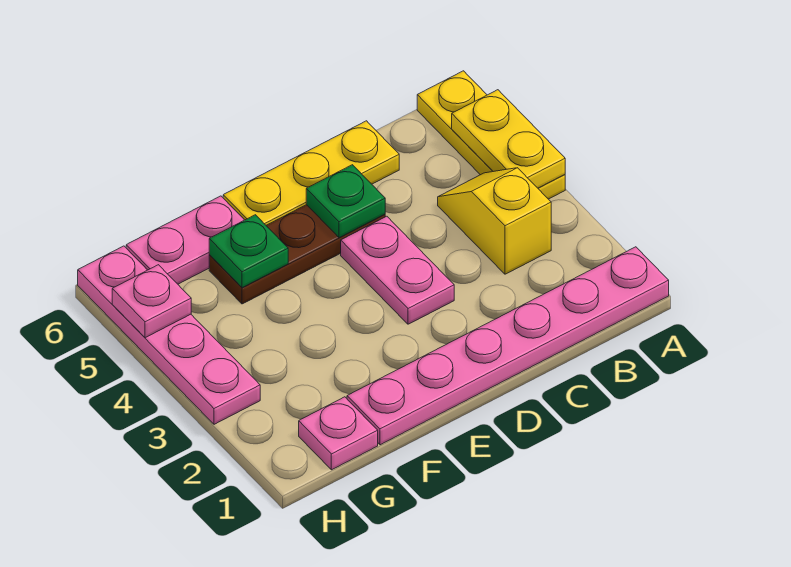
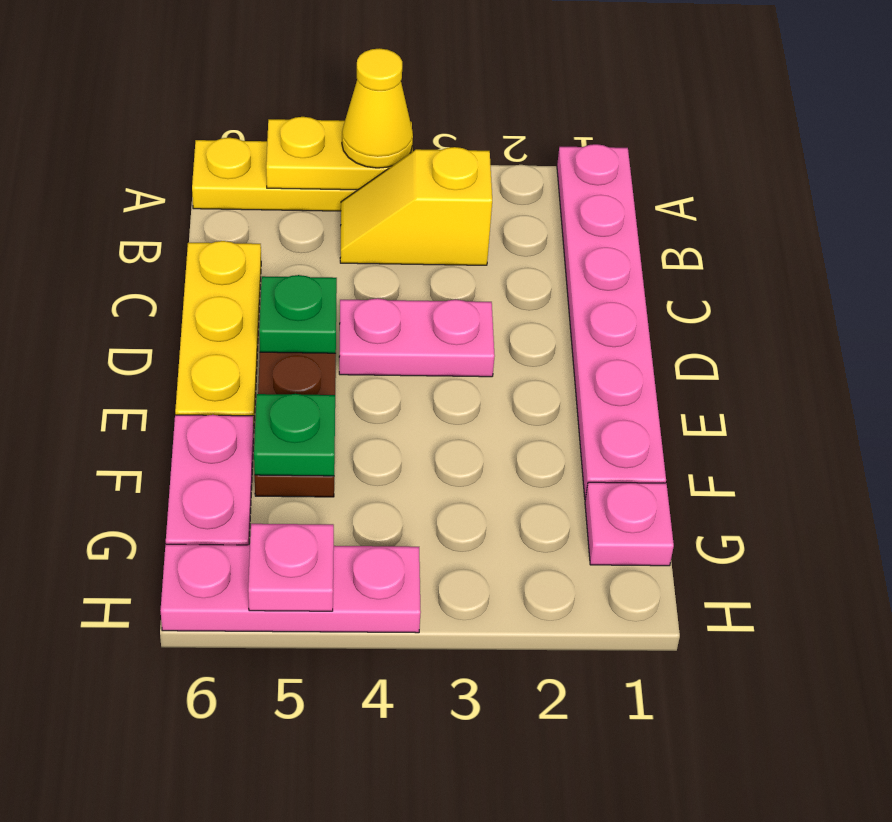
none -> yellow cone A4 level 3
pink plate H3:H6 level 1 -> pink plate H4:H6 level 1

